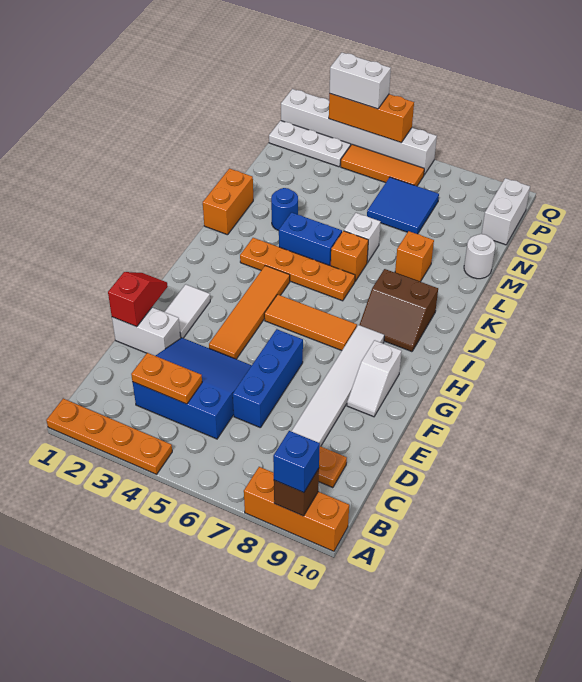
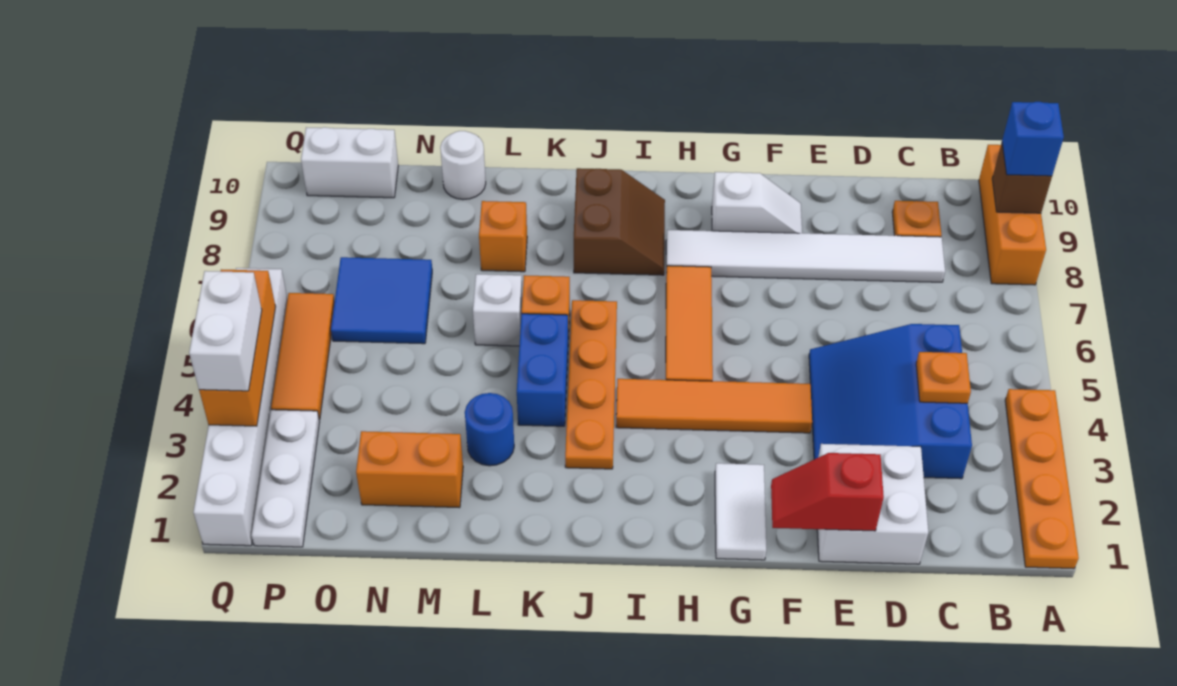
orange plate C3:C4 level 2 -> orange plate C4 level 2
blue brick D6:F6 level 1 -> none
white brick E1:E2 level 1 -> white brick D1:E2 level 1
white tile F2:G2 level 1 -> white tile G1:G2 level 1
orange brick K1:L1 level 1 -> orange brick M2:N2 level 1

